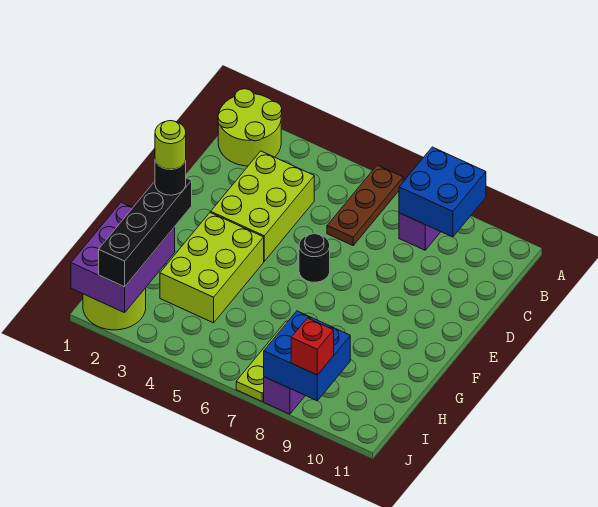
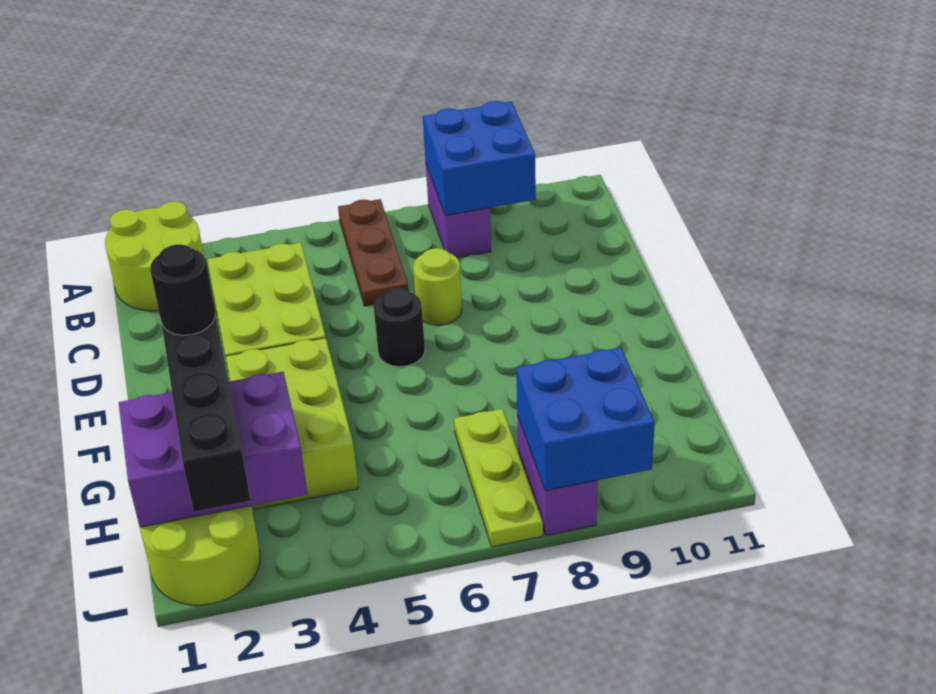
lime round brick G2 level 5 -> lime round brick D7 level 1
purple brick H1:J2 level 2 -> purple brick H1:I3 level 2
red brick J9 level 3 -> none

